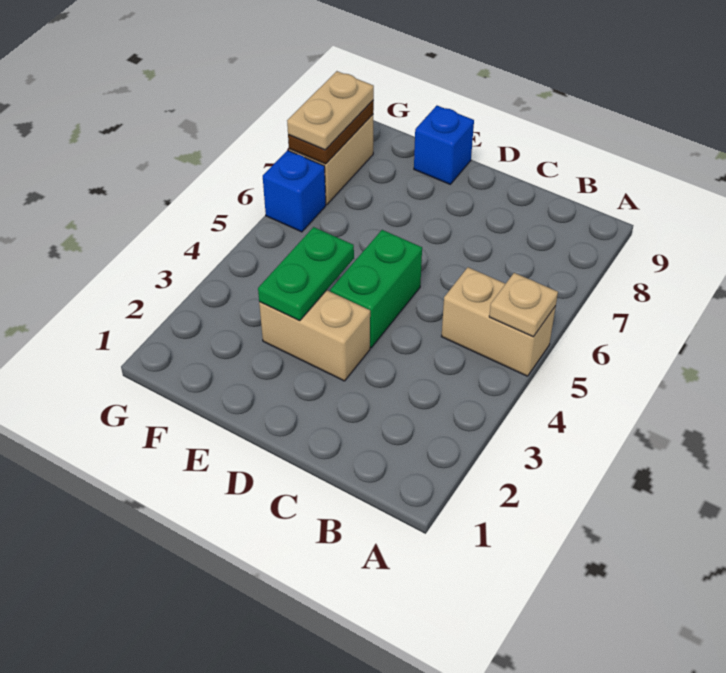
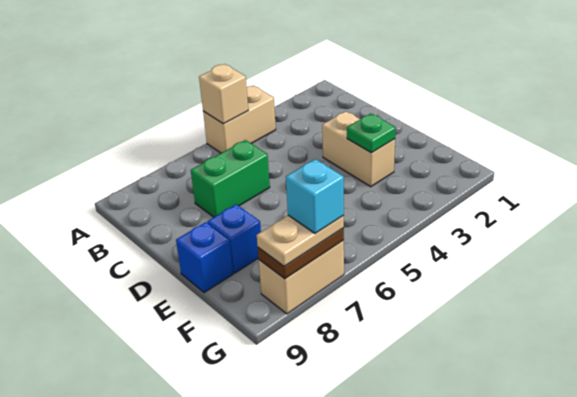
tan brick A5:B5 level 1 -> tan brick A4:A5 level 1
tan plate A5 level 2 -> tan brick A5 level 2
green brick D4:D5 level 1 -> green brick C6:C7 level 1
green plate E3:E4 level 2 -> green plate E3 level 2
blue brick G6 level 1 -> blue brick E8 level 1
none -> cyan brick G7 level 4

